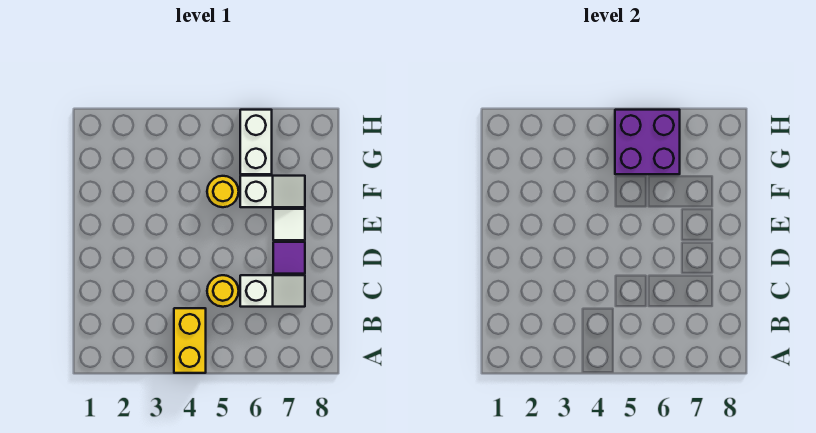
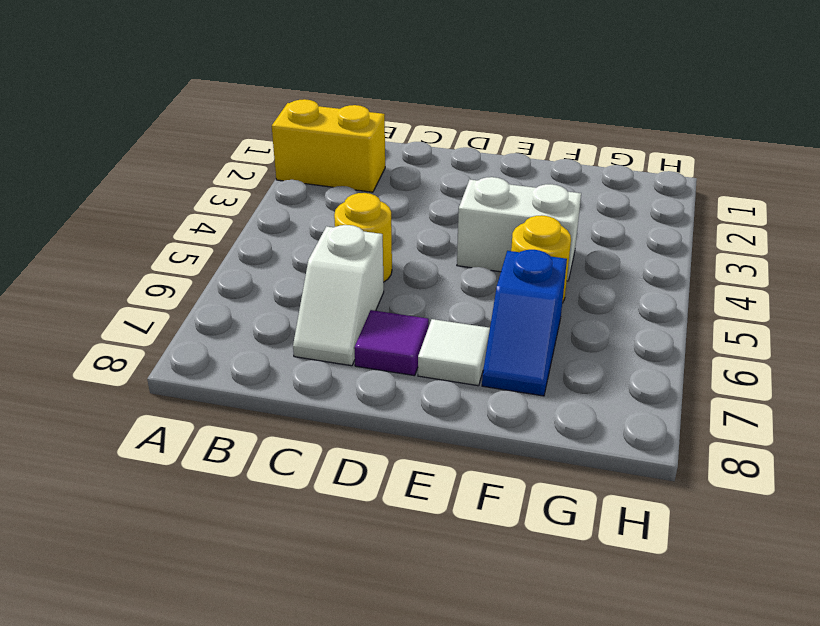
yellow brick A4:B4 level 1 -> yellow brick A2:B2 level 1
white slope F6:F7 level 1 top 6 -> blue slope F6:F7 level 1 top 6
purple brick G5:H6 level 2 -> none
white brick G6:H6 level 1 -> white brick E4:F4 level 1

